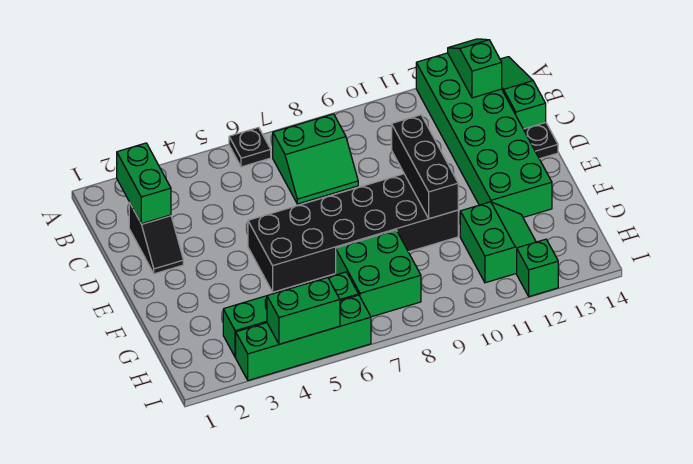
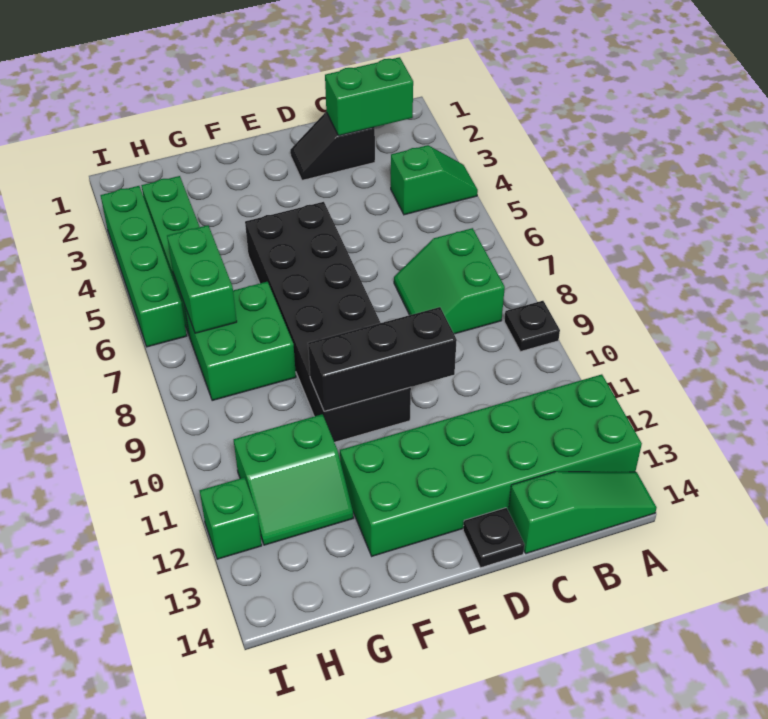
black plate A6 level 1 -> black plate A9 level 1
green slope A13:B13 level 2 top B -> green slope A4:B4 level 1 top B
green brick I4:I5 level 2 -> green brick H6:H7 level 2

